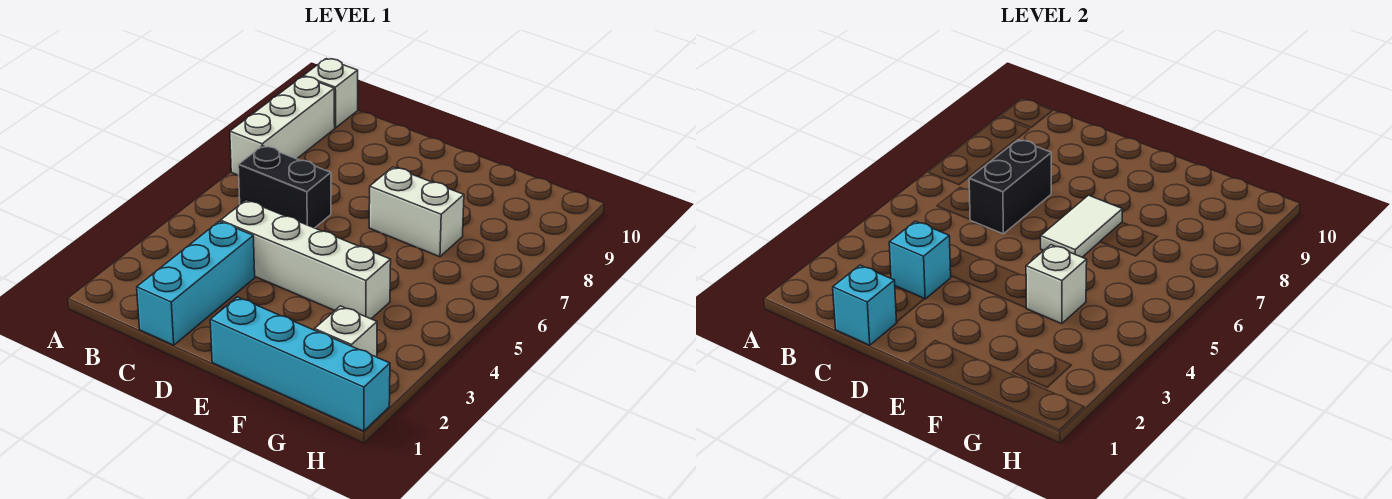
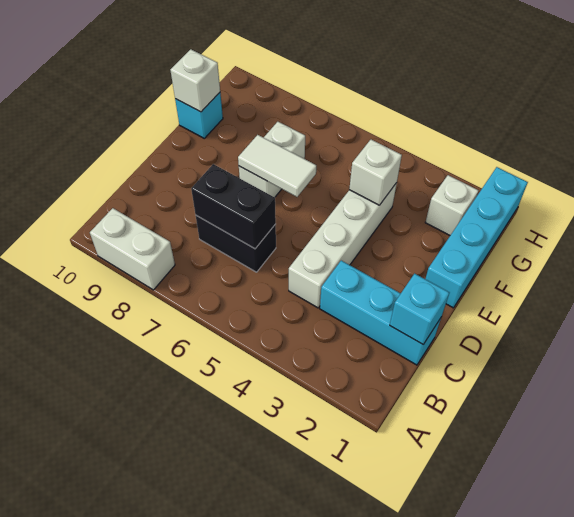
white brick A7:A9 level 1 -> white brick A8:A9 level 1
white brick A10 level 1 -> white brick F10 level 2
black brick B6:C6 level 1 -> black brick C6:C7 level 1
cyan brick C3 level 2 -> cyan brick F10 level 1

